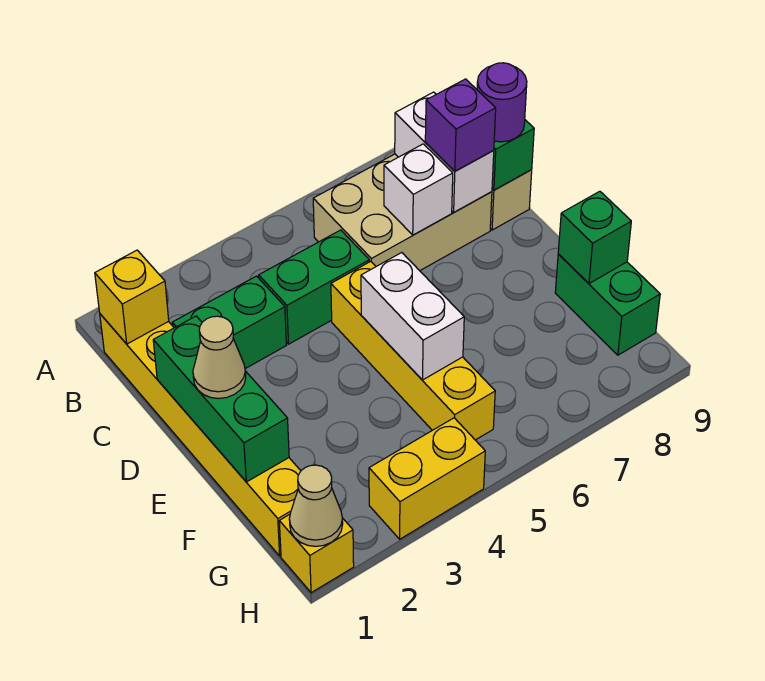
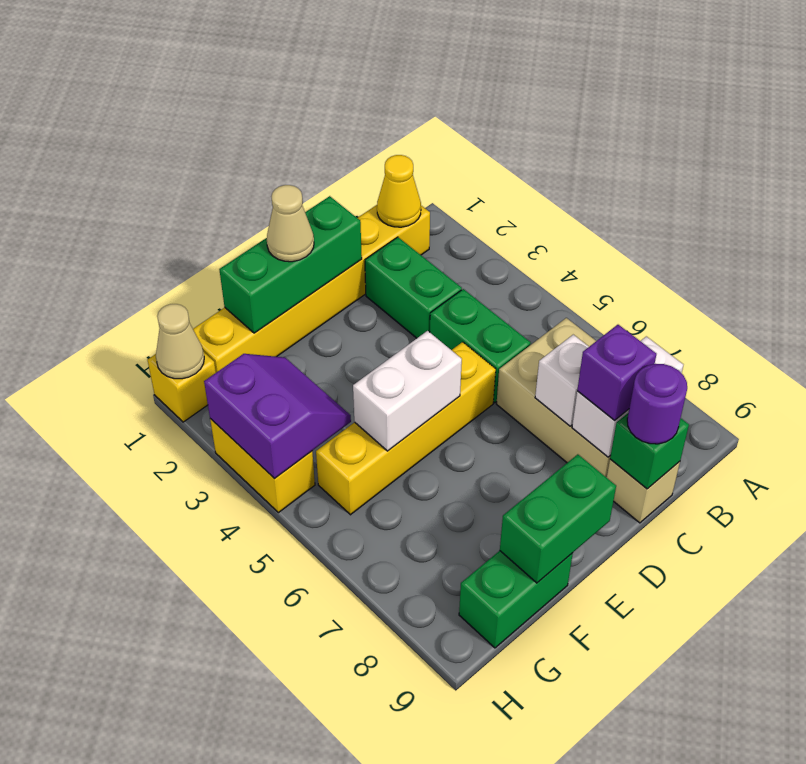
yellow brick B1 level 2 -> yellow cone B1 level 2
green brick F9 level 2 -> green brick E9:F9 level 2
none -> purple slope G3:H4 level 2 top H

